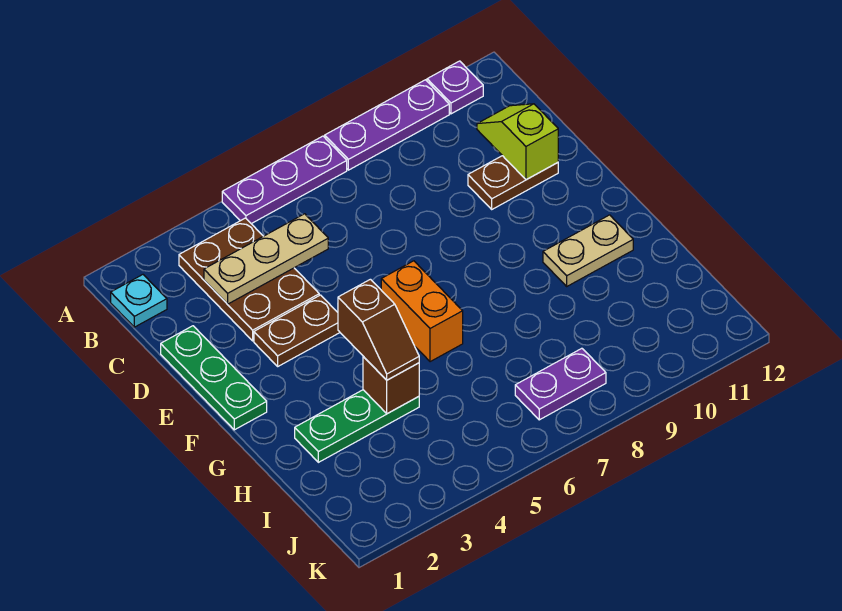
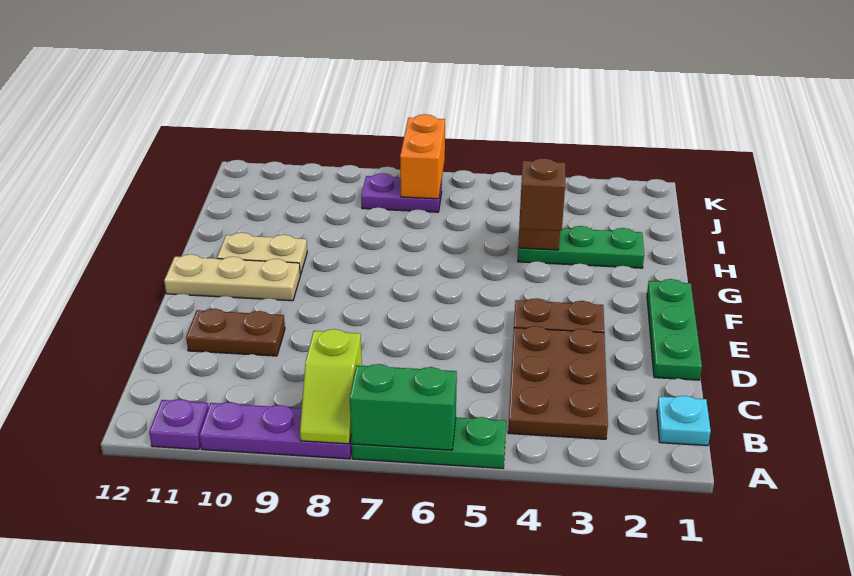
purple plate A5:A7 level 1 -> green plate A5:A7 level 1
none -> green brick A6:A7 level 2
tan plate C3:C5 level 2 -> tan plate F10:F12 level 1
lime slope C11:D11 level 2 top D -> lime slope A8:B8 level 2 top B
orange brick F6:G6 level 1 -> orange brick J7:K7 level 2

